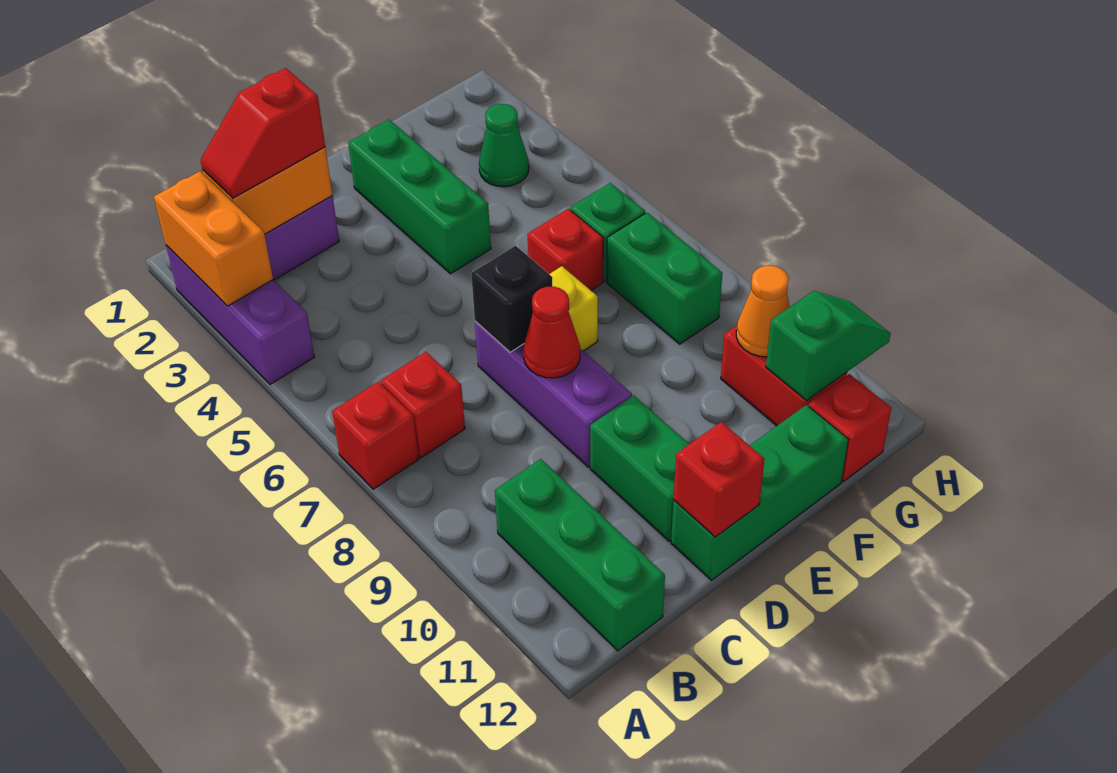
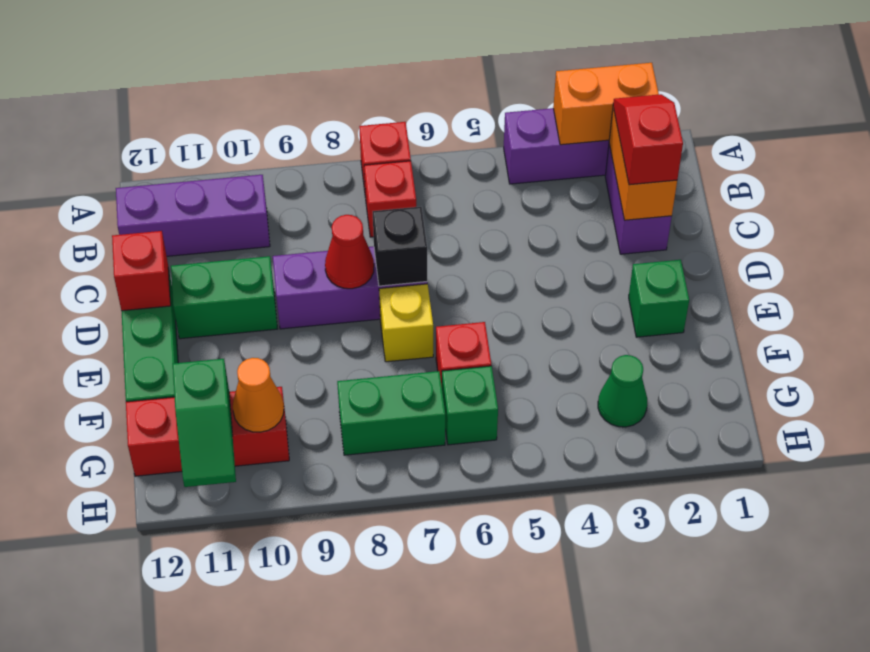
green brick B10:B12 level 1 -> purple brick B10:B12 level 1
green brick E2:E4 level 1 -> green brick E2 level 1

